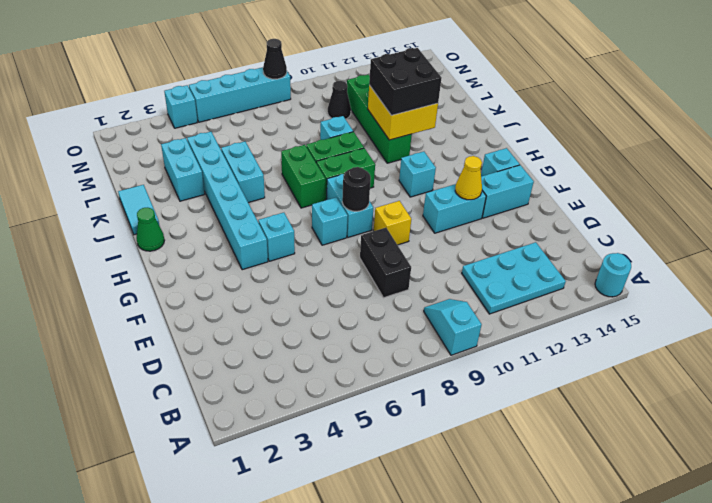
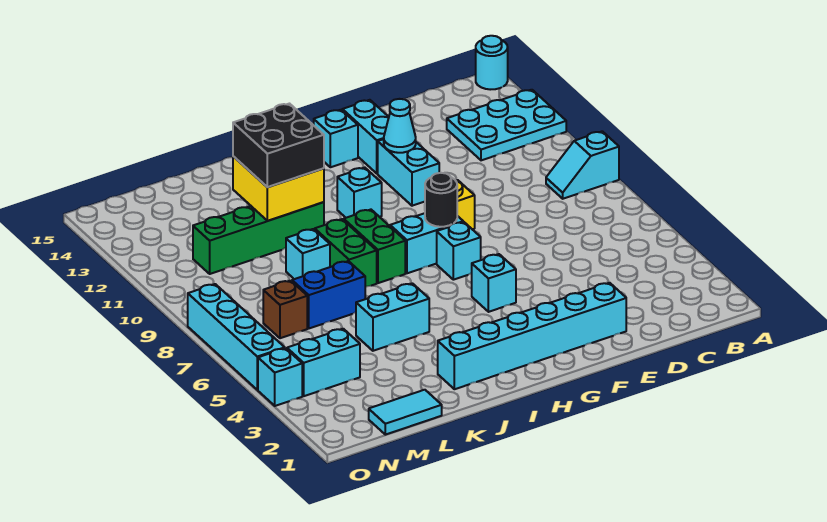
cyan plate B11:C13 level 1 -> cyan plate A12:C13 level 1
black brick D8:E8 level 1 -> none
yellow cone F12 level 2 -> cyan cone F12 level 2
cyan brick G4:L4 level 1 -> cyan brick E2:J2 level 1
green cone I1 level 1 -> none
green brick I7:J7 level 1 -> none
cyan tile J1:K1 level 1 -> cyan tile L1:M1 level 1
cyan brick K3:L3 level 1 -> cyan brick M4:N4 level 1
none -> blue brick K7:L7 level 1
none -> brown brick M7 level 1
black cone M10 level 1 -> none
black cone O8 level 2 -> none

